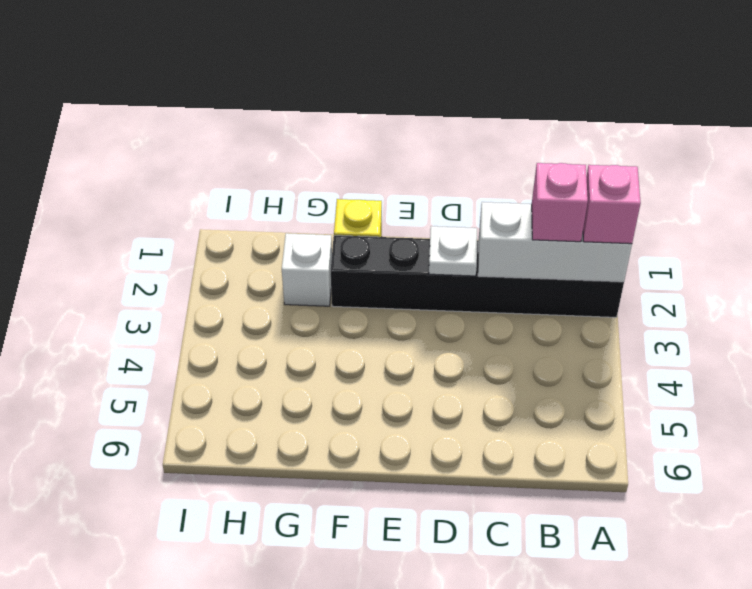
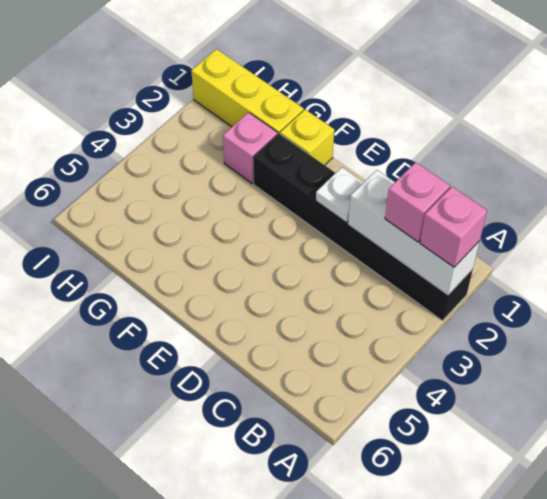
none -> yellow brick G1:I1 level 1
white brick G2 level 1 -> pink brick G2 level 1

